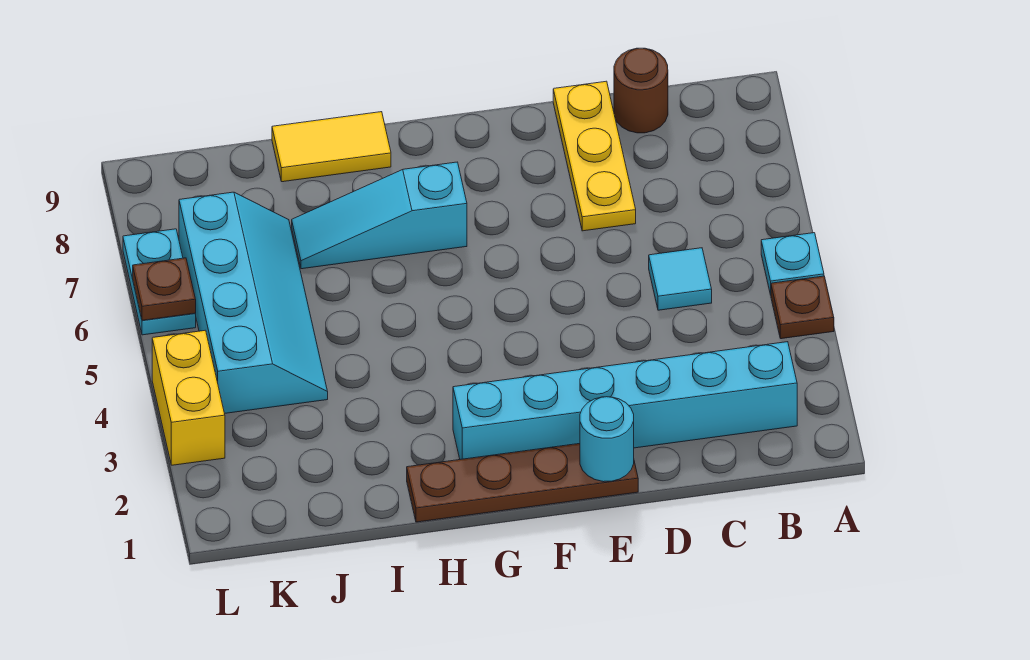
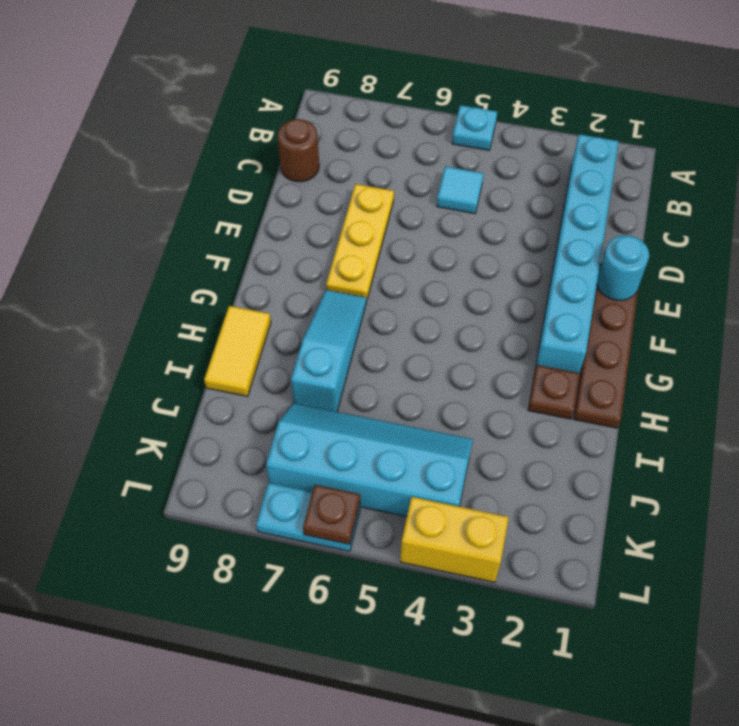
brown plate A4 level 1 -> brown plate H2 level 1
yellow plate D7:D9 level 1 -> yellow plate D7:F7 level 1
cyan slope G7:I7 level 1 top G -> cyan slope G7:I7 level 1 top I

